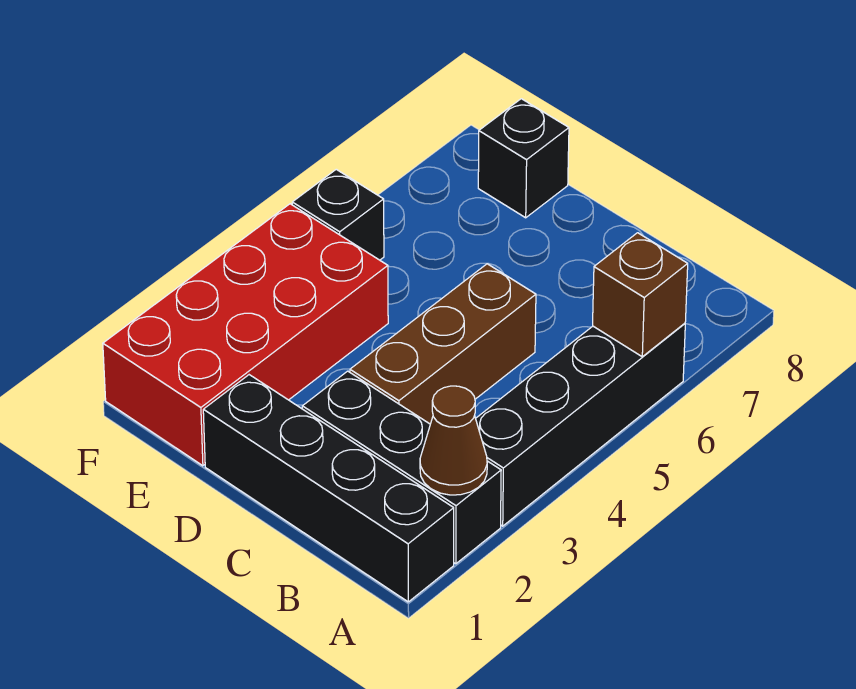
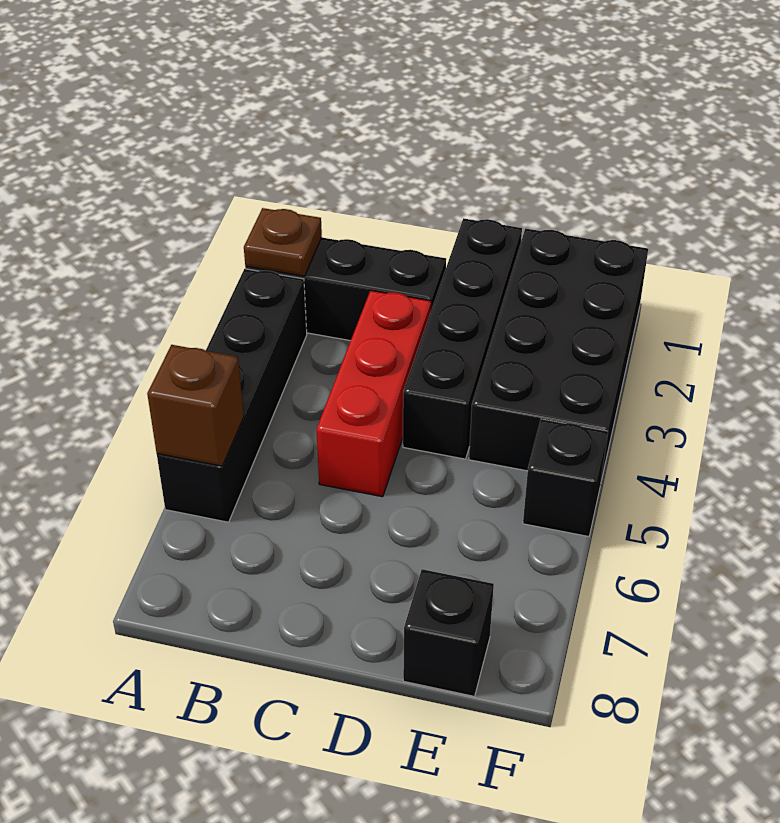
black brick A1:D1 level 1 -> black brick D1:D4 level 1
brown cone A2 level 2 -> brown plate A2 level 2
brown brick C3:C5 level 1 -> red brick C3:C5 level 1
red brick E1:F4 level 1 -> black brick E1:F4 level 1

